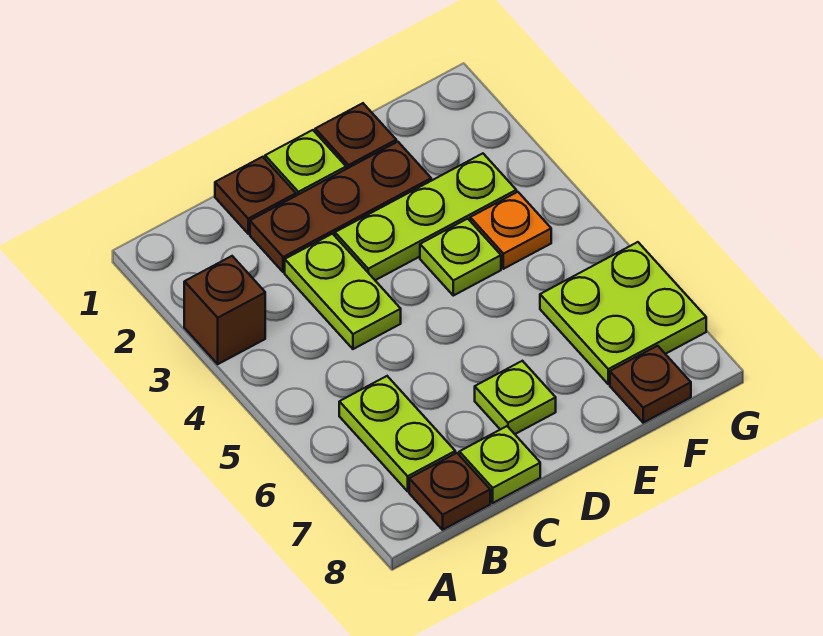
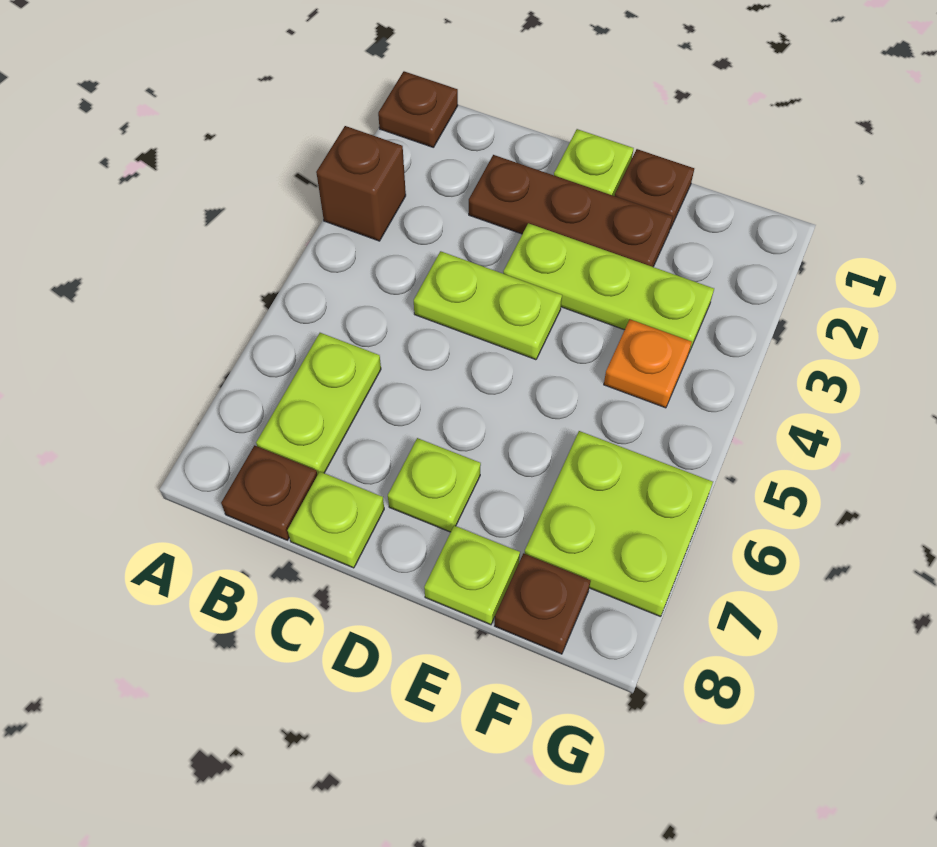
brown plate C1 level 1 -> brown plate A1 level 1
lime plate C3:C4 level 1 -> lime plate C4:D4 level 1
lime plate E4 level 1 -> lime plate E8 level 1

